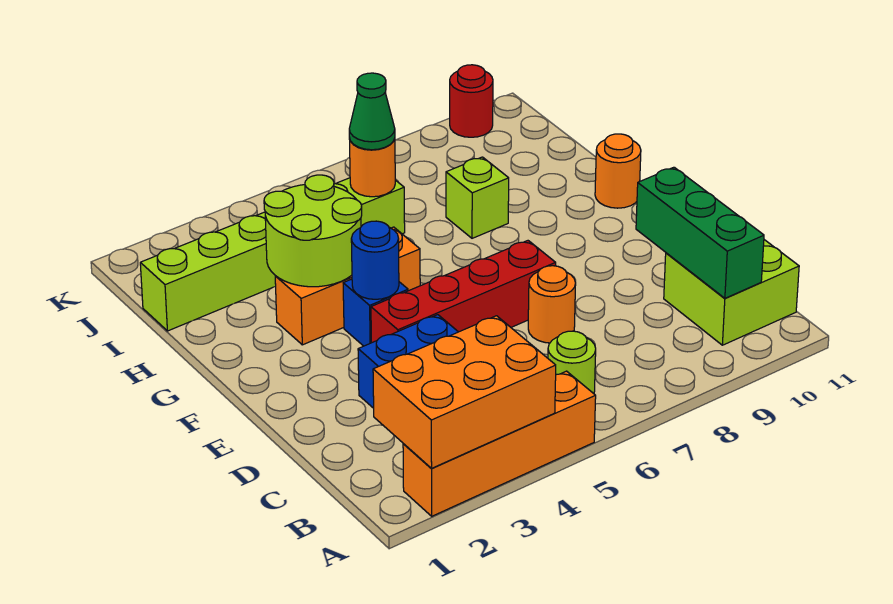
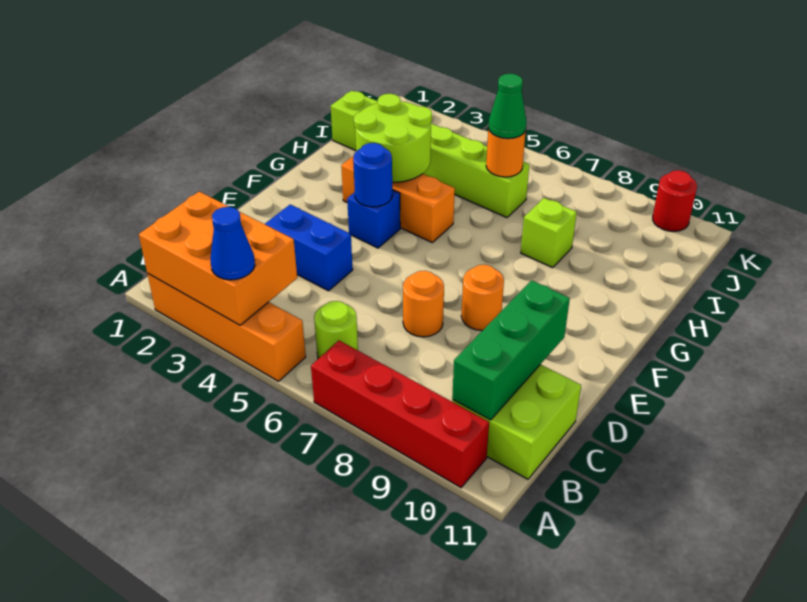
none -> blue cone A4 level 3
red brick E4:E7 level 1 -> red brick A7:A10 level 1
orange round brick G11 level 1 -> orange round brick E8 level 1

